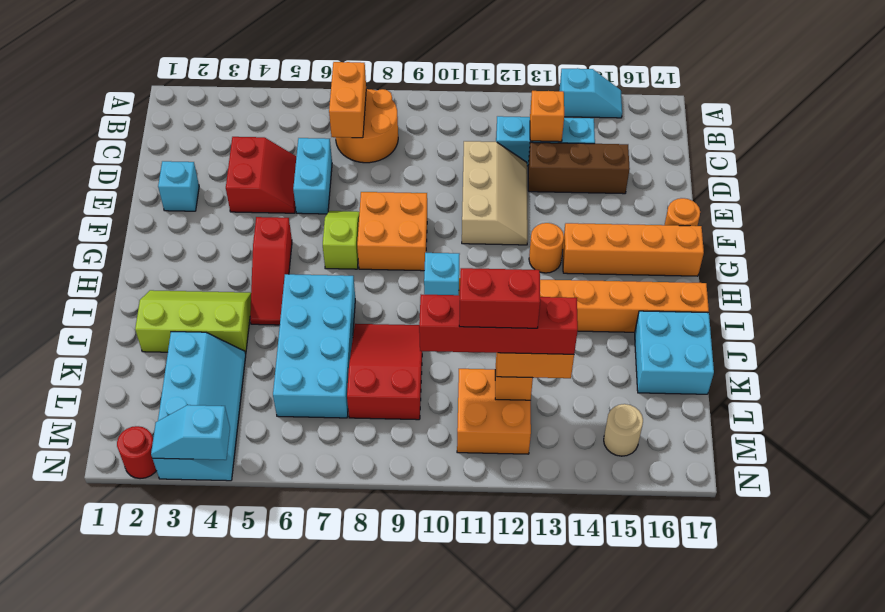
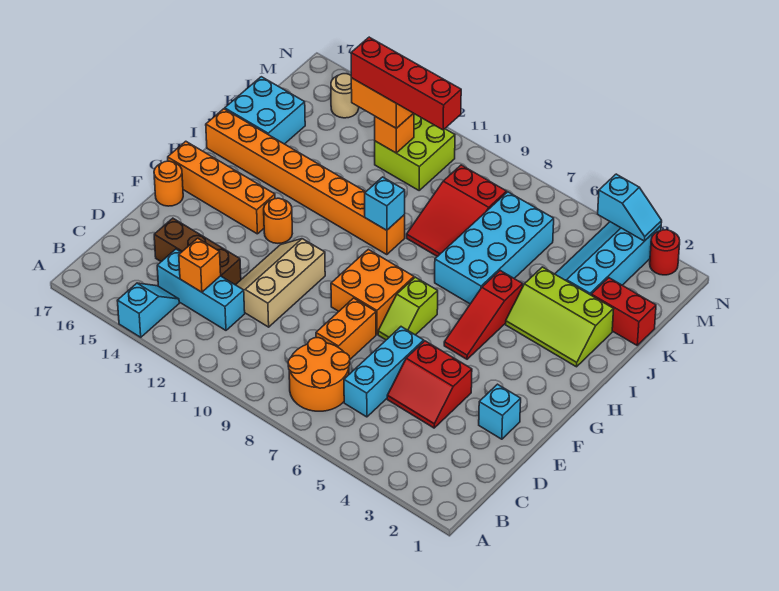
cyan slope A14:A15 level 1 top 14 -> cyan slope A14:B14 level 1 top A
orange brick B7:C7 level 2 -> orange brick D8:E8 level 1
red slope D4:E5 level 1 top 4 -> red slope D4:E5 level 1 top E
cyan brick D6:E6 level 1 -> cyan brick C6:E6 level 1
red slope G5:I5 level 1 top G -> red slope G5:I5 level 1 top I
orange brick L11:M12 level 1 -> lime brick L11:M12 level 1
red brick L11:L12 level 5 -> red brick K1:K2 level 1

